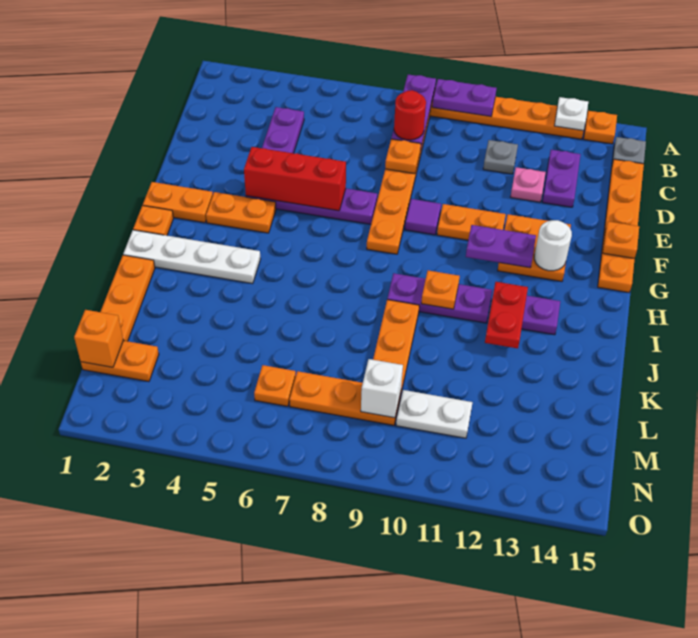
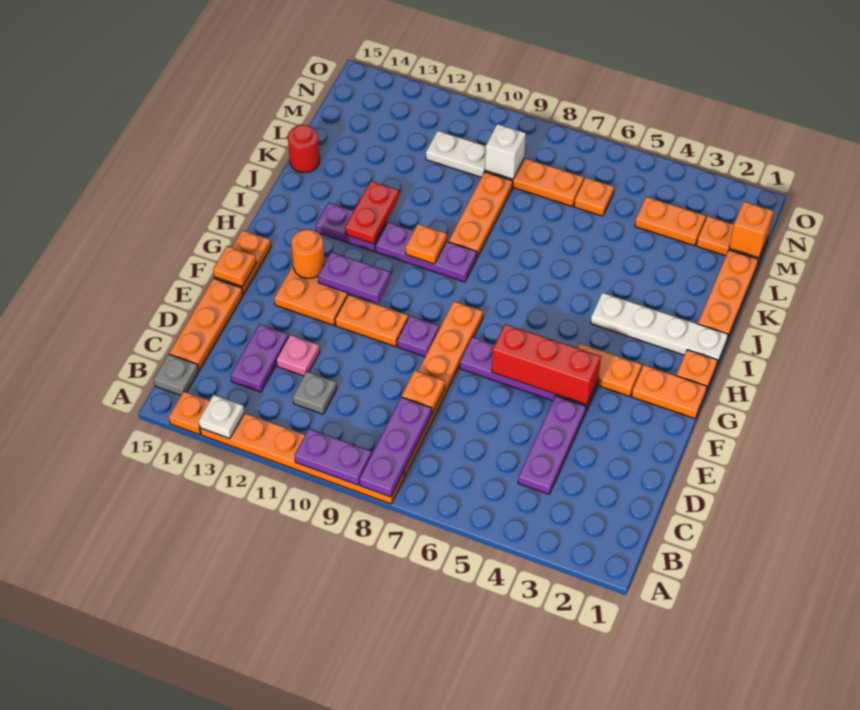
red round brick C8 level 3 -> red round brick K15 level 1
purple tile F9 level 1 -> purple plate F9 level 1
white round brick G13 level 2 -> orange round brick G13 level 2
none -> orange plate M3:M4 level 1

